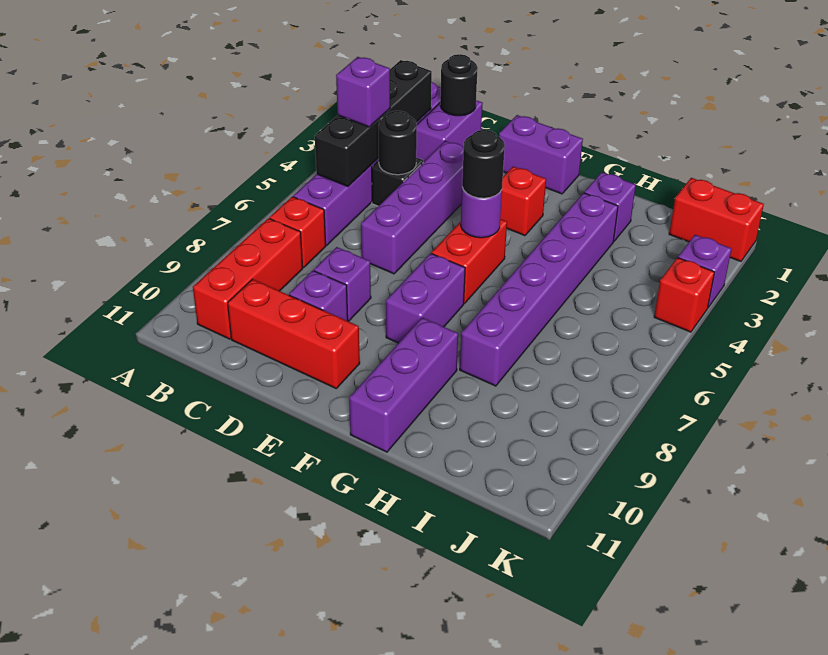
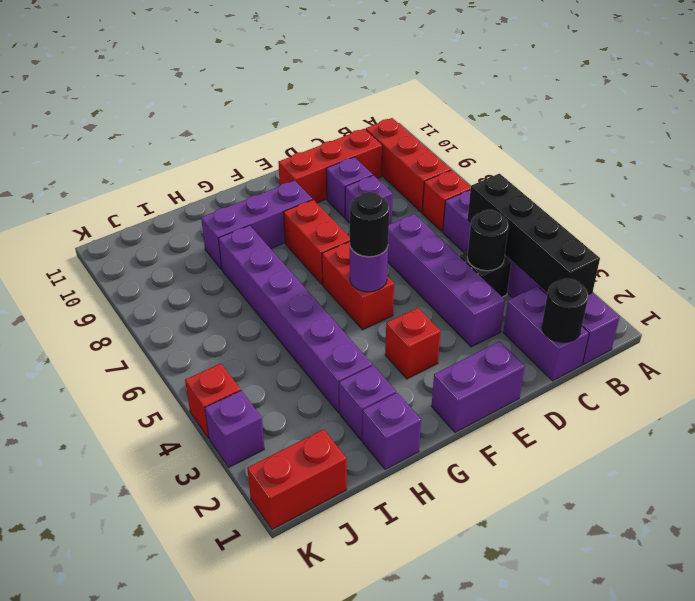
purple brick B4 level 3 -> purple brick H1 level 1
purple brick F7:F8 level 1 -> red brick F7:F8 level 1
purple brick G9:G11 level 1 -> purple brick F9:H9 level 1

